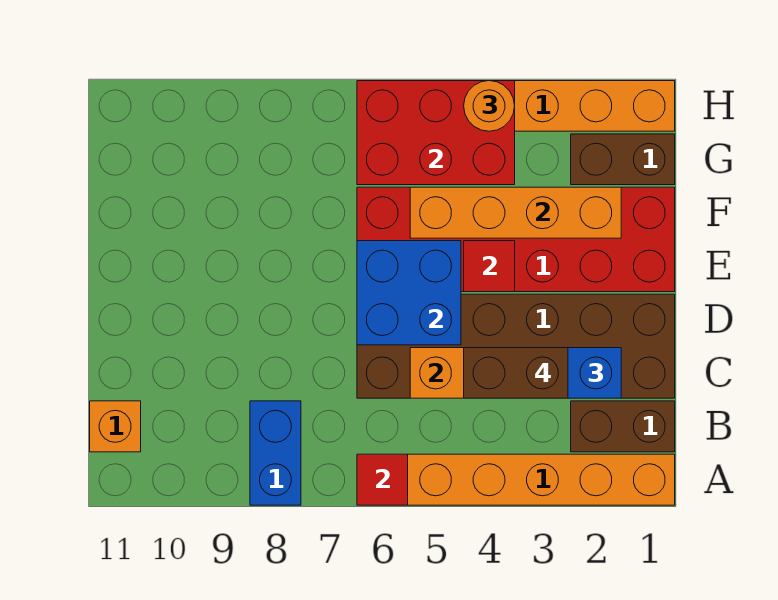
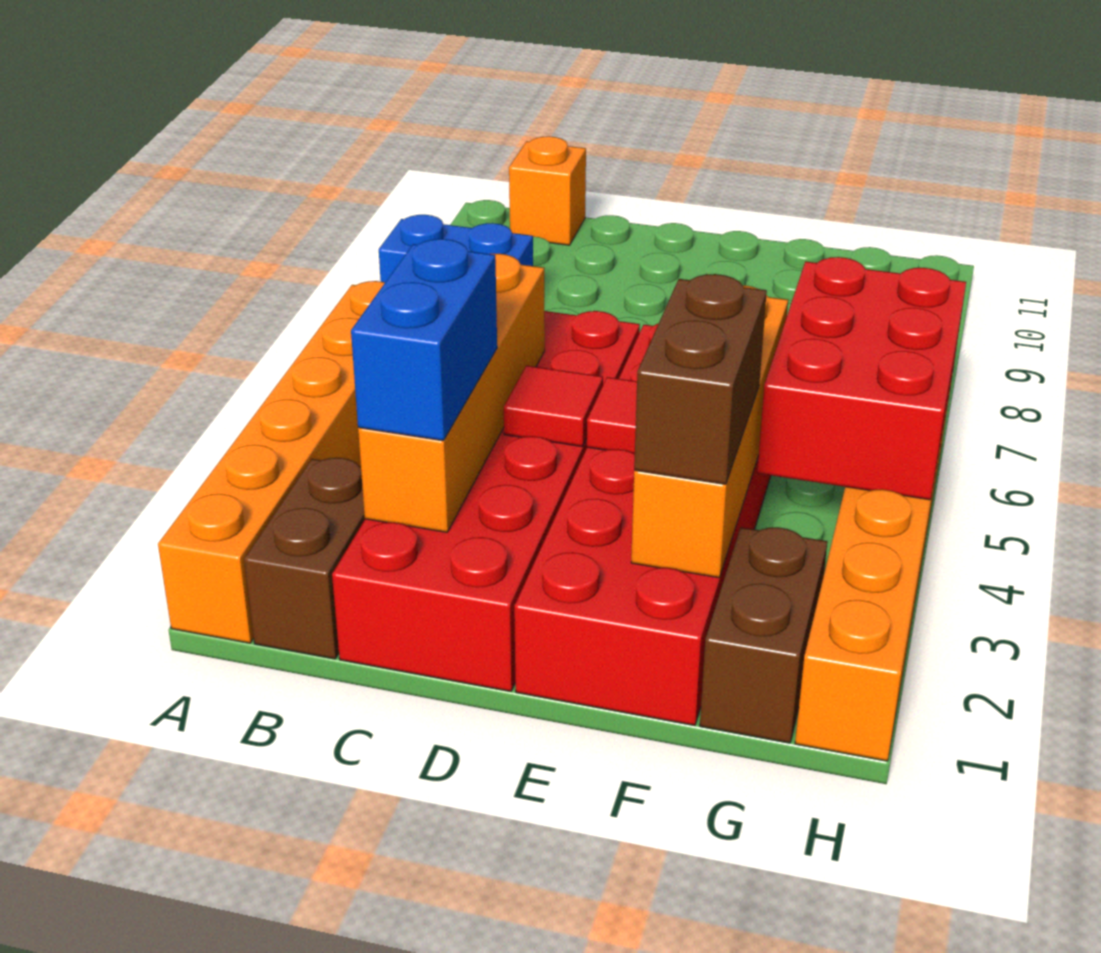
red tile A6 level 2 -> red tile D4 level 2
brown brick C1:D6 level 1 -> red brick C1:D6 level 1
brown brick C3:C4 level 4 -> brown brick F2:F3 level 3
blue brick D5:E6 level 2 -> none
orange round brick H4 level 3 -> none

